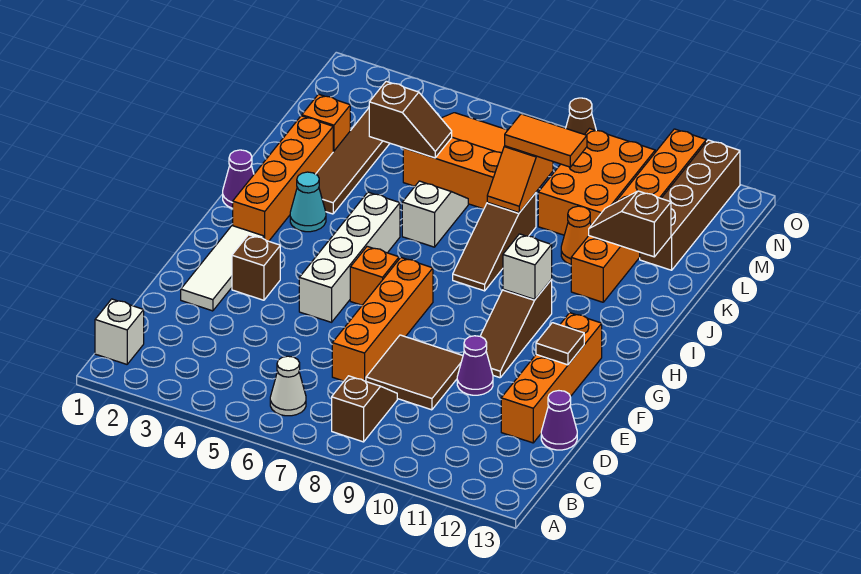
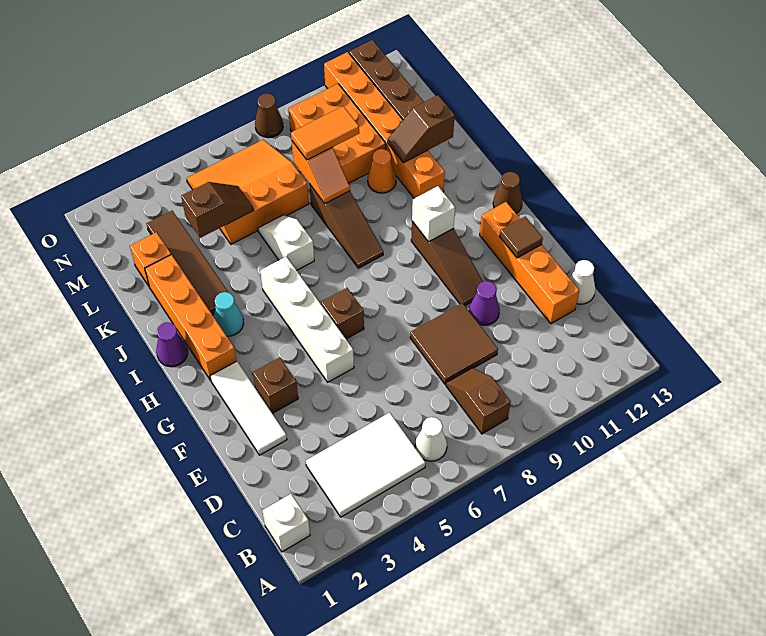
none -> white tile B3:C5 level 1
orange brick D7:G7 level 1 -> none
purple cone D13 level 1 -> white cone D13 level 1
orange brick G6 level 1 -> brown brick G6 level 1
none -> brown cone H13 level 1

